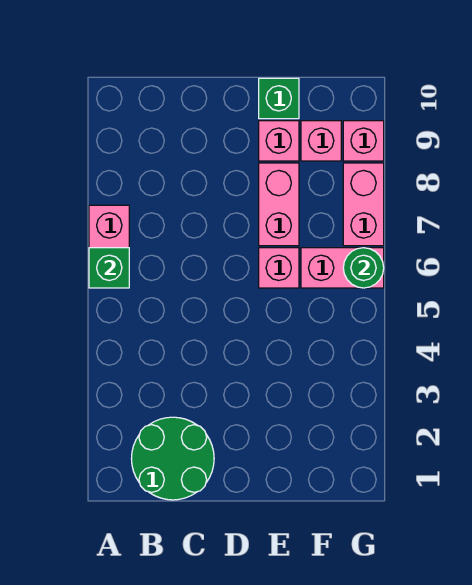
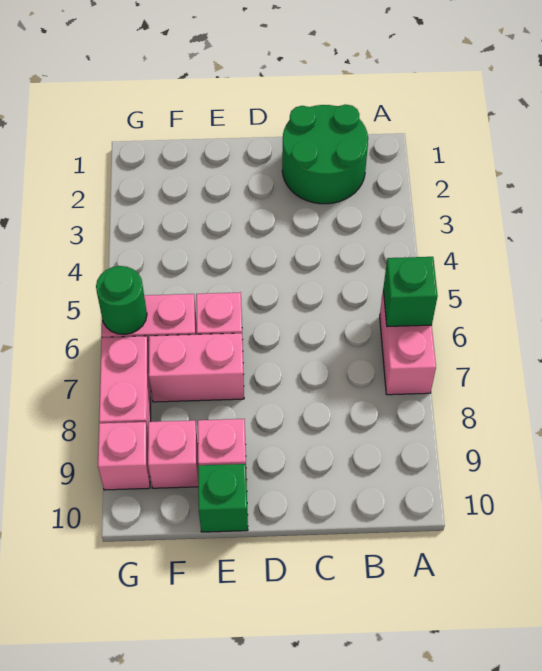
pink brick E7:E8 level 1 -> pink brick E7:F7 level 1

